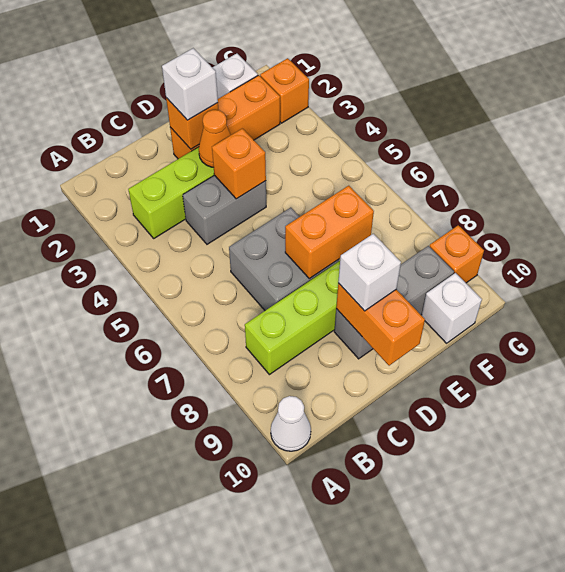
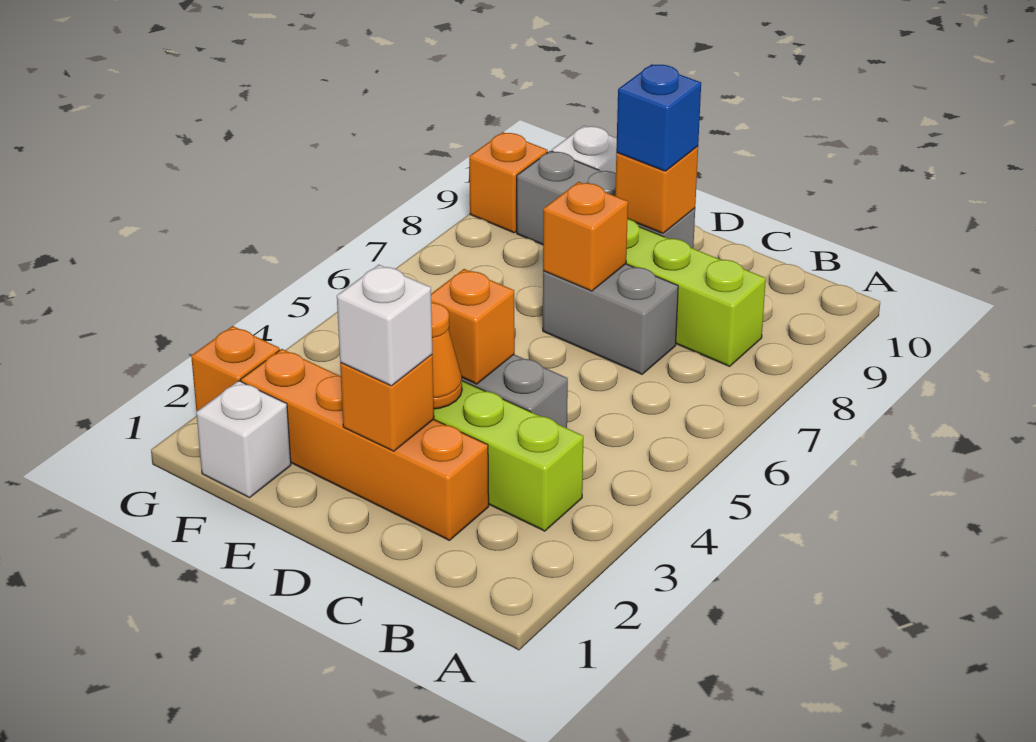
white cone A10 level 1 -> none
grey brick C6:D7 level 1 -> grey brick C7:D7 level 1
orange brick D2:F2 level 1 -> orange brick C2:F2 level 1
orange brick D7:E7 level 2 -> orange brick D7 level 2
orange brick D9:D10 level 2 -> orange brick D9 level 2
white brick D9 level 3 -> blue brick D9 level 3

